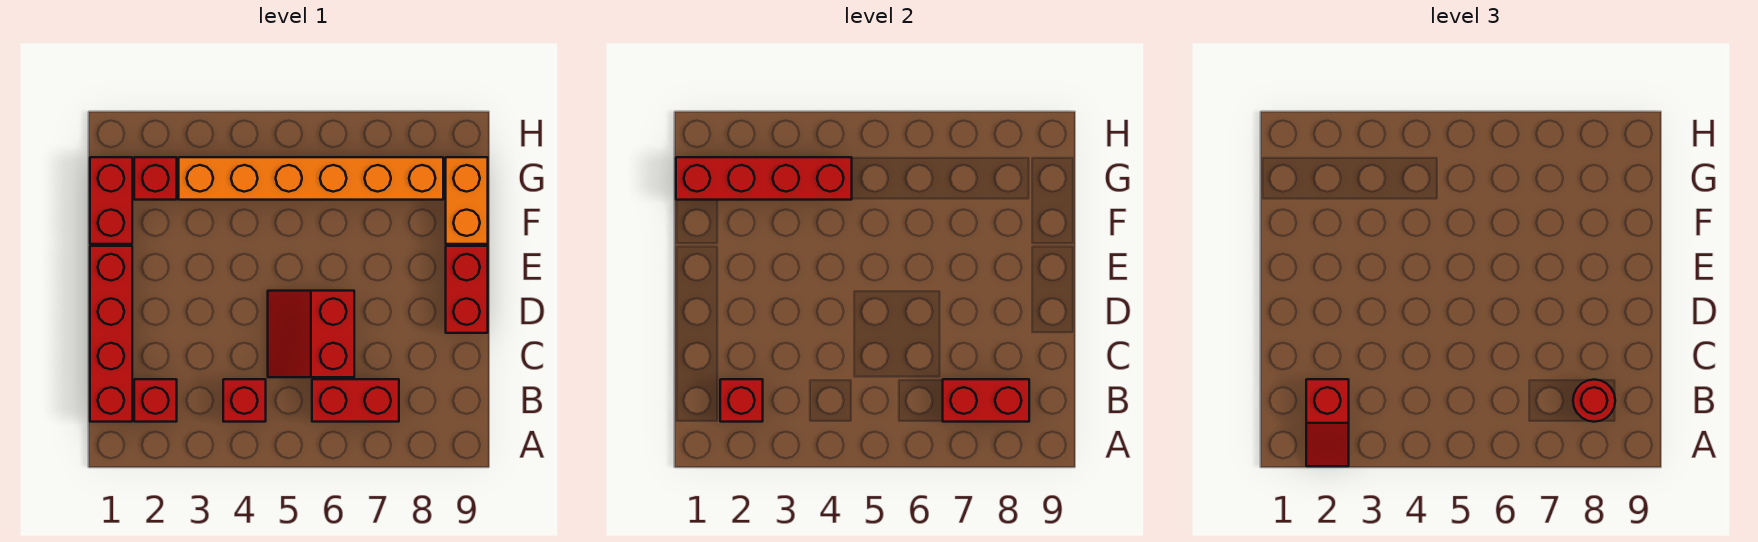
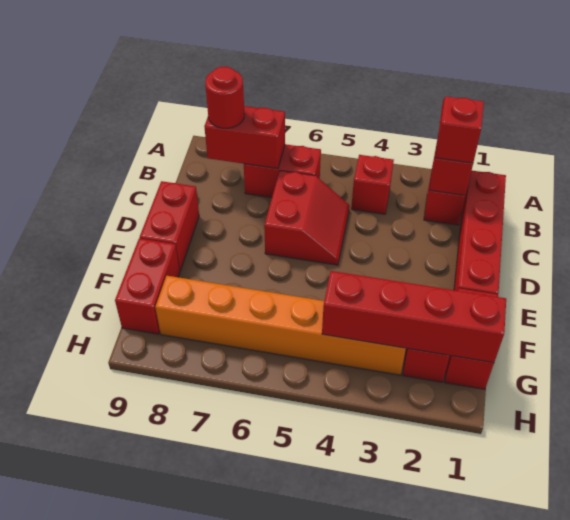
orange brick F9:G9 level 1 -> red brick F9:G9 level 1

